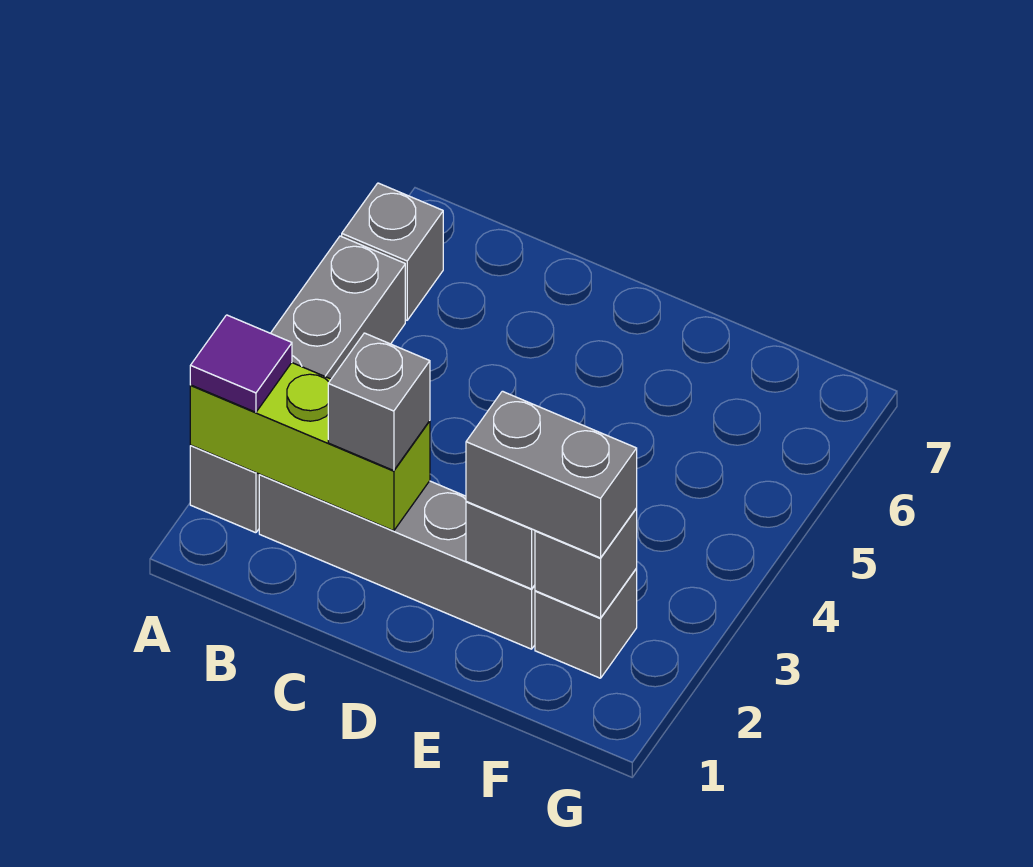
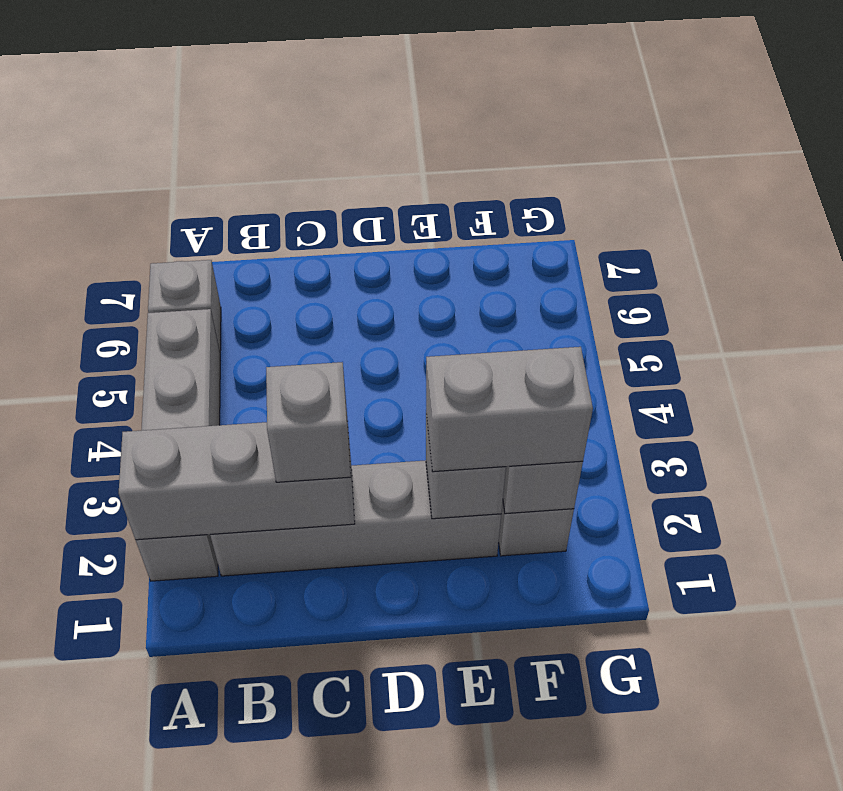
lime brick A2:C2 level 2 -> grey brick A2:C2 level 2
purple tile A2 level 3 -> none

